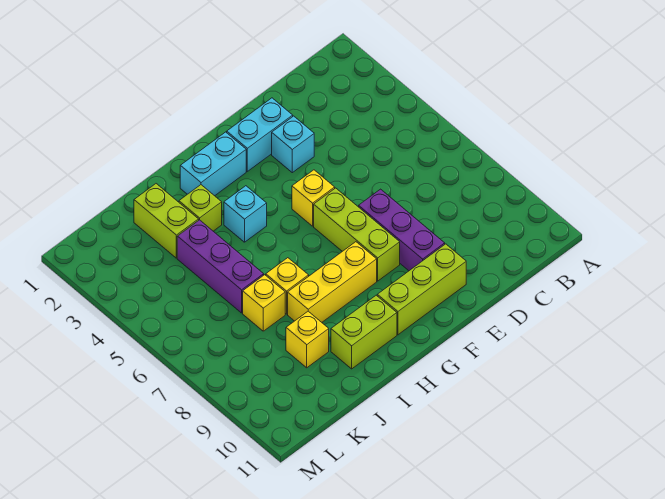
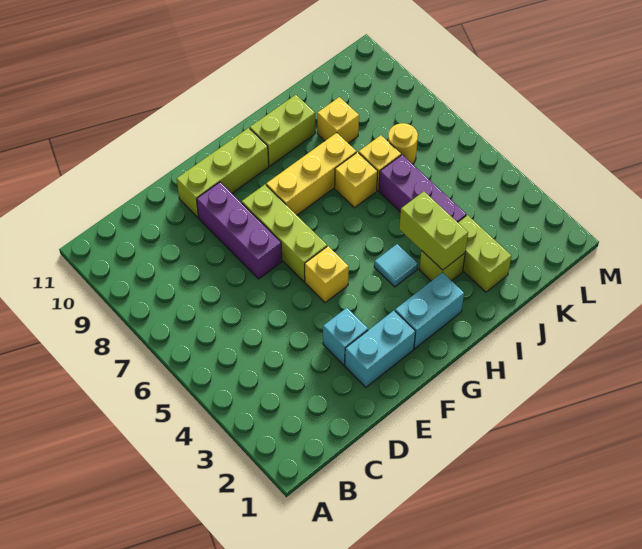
cyan brick H4 level 1 -> cyan tile H4 level 1
none -> lime brick I3:I4 level 2
none -> yellow round brick K7 level 1

